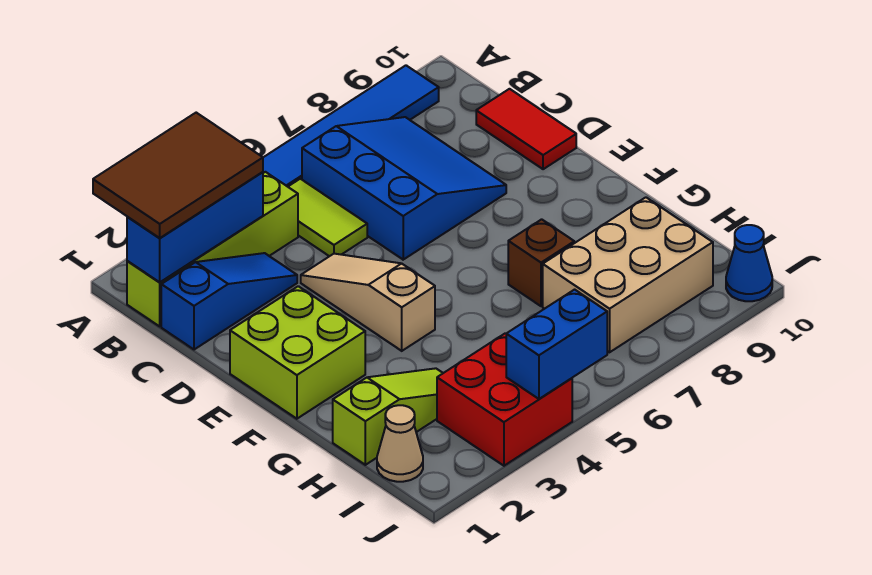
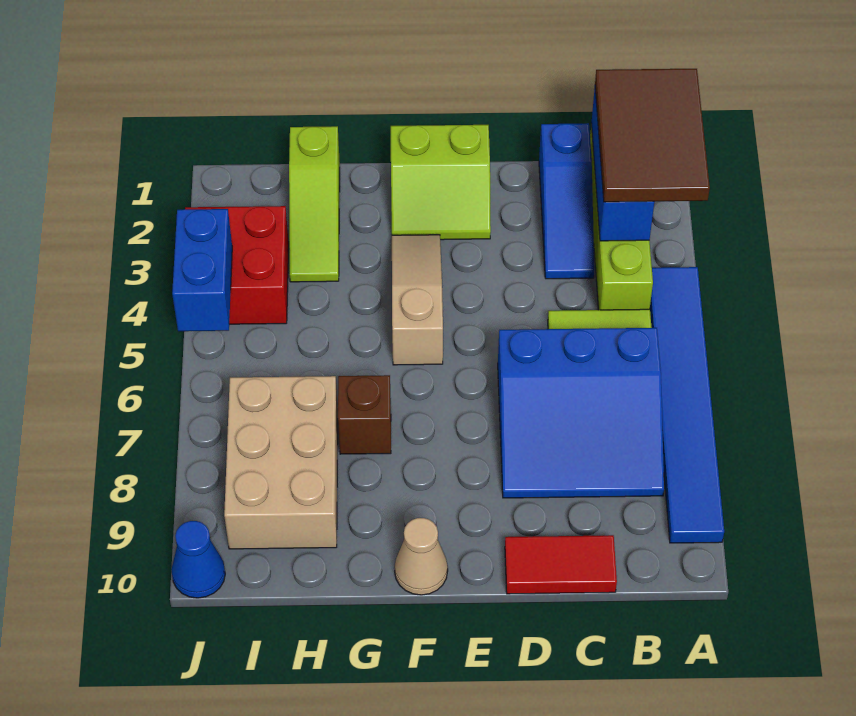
tan slope D4:F4 level 1 top F -> tan slope F3:F5 level 1 top 5
lime brick E1:F2 level 1 -> lime slope E1:F2 level 1 top 1
tan cone I1 level 1 -> tan cone F10 level 1

